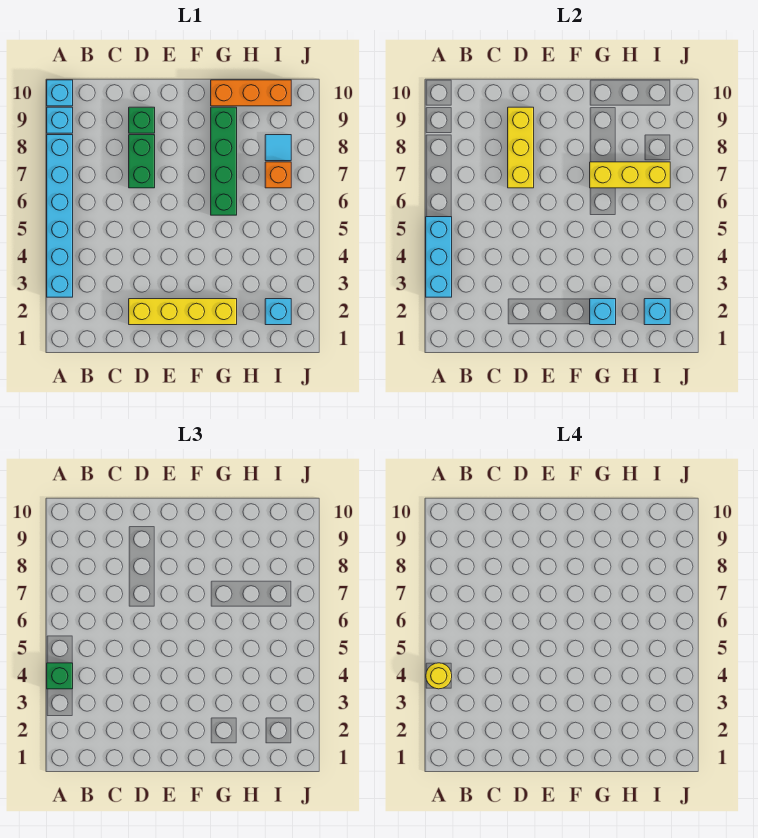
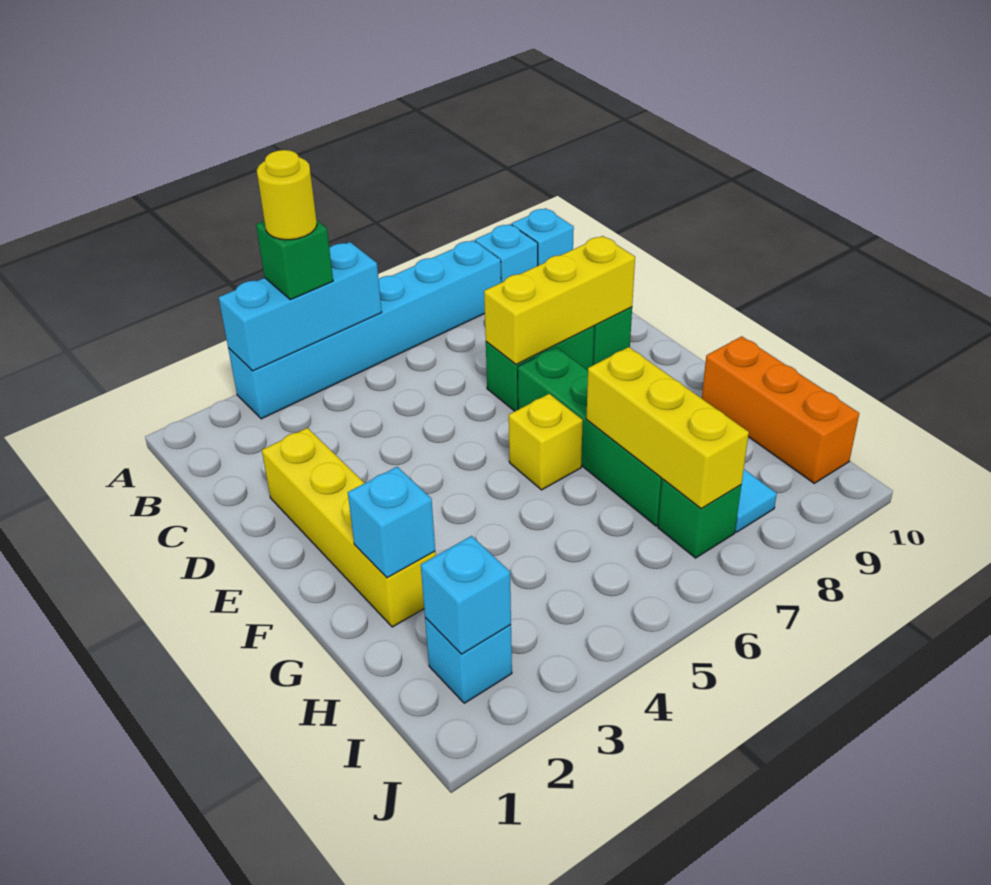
none -> yellow brick F6 level 1
green brick G6:G9 level 1 -> green brick E7:H7 level 1
orange brick I7 level 1 -> green brick I7 level 1

